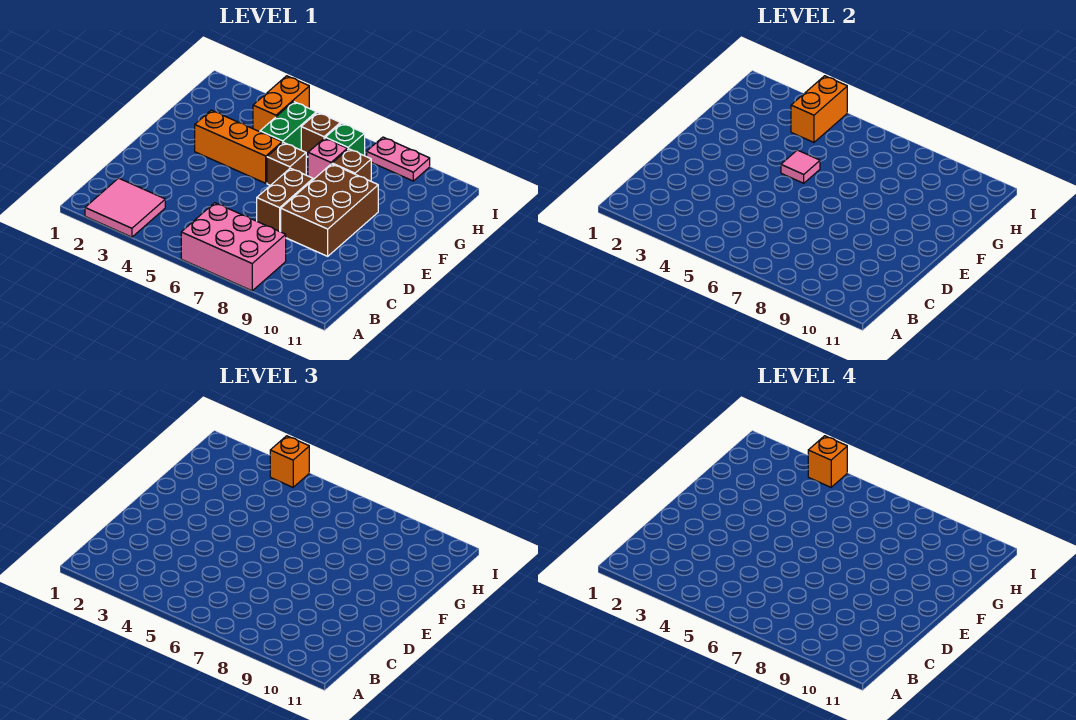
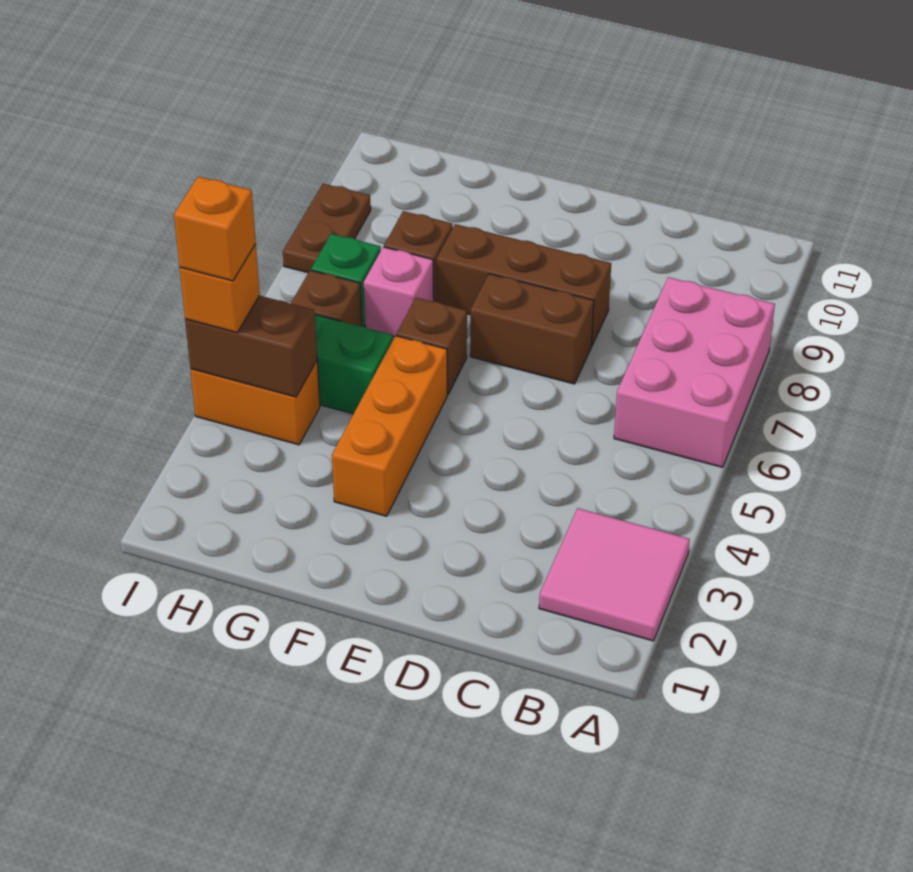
brown brick D8:F9 level 1 -> brown brick D8:F8 level 1
pink tile F5 level 2 -> none
orange brick H4:I4 level 2 -> brown brick H4:I4 level 2
pink plate I8:I9 level 1 -> brown plate I8:I9 level 1

